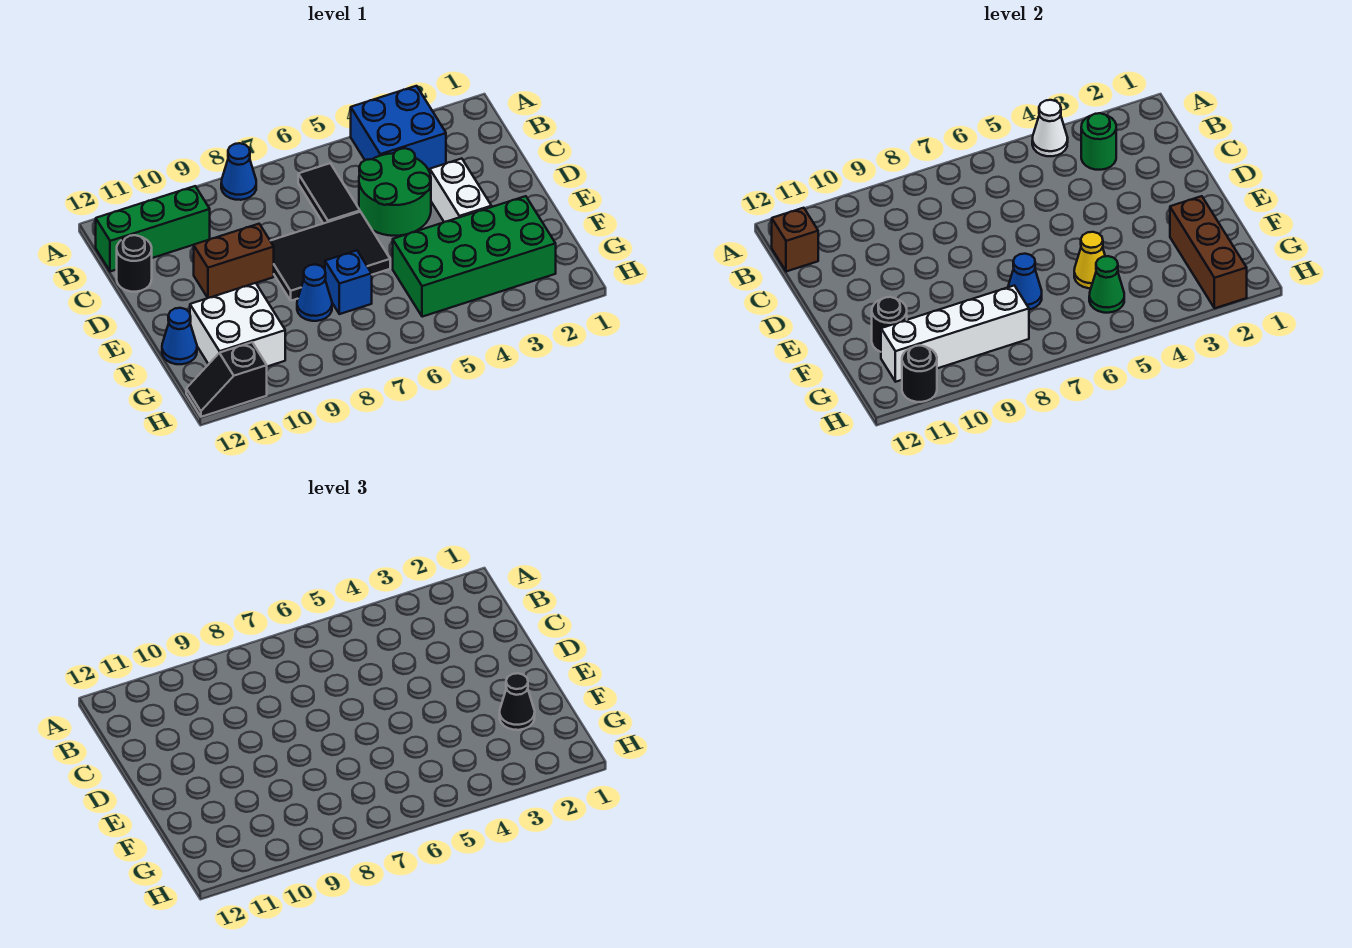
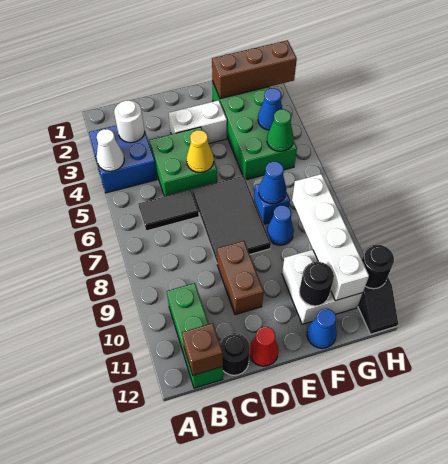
blue cone A8 level 1 -> blue cone G4 level 2
green round brick B3 level 2 -> white round brick B3 level 2
green round brick C4:D5 level 1 -> green brick C4:D5 level 1
none -> red cone D12 level 1
black cone F2 level 3 -> none
yellow cone F5 level 2 -> yellow cone D5 level 2

